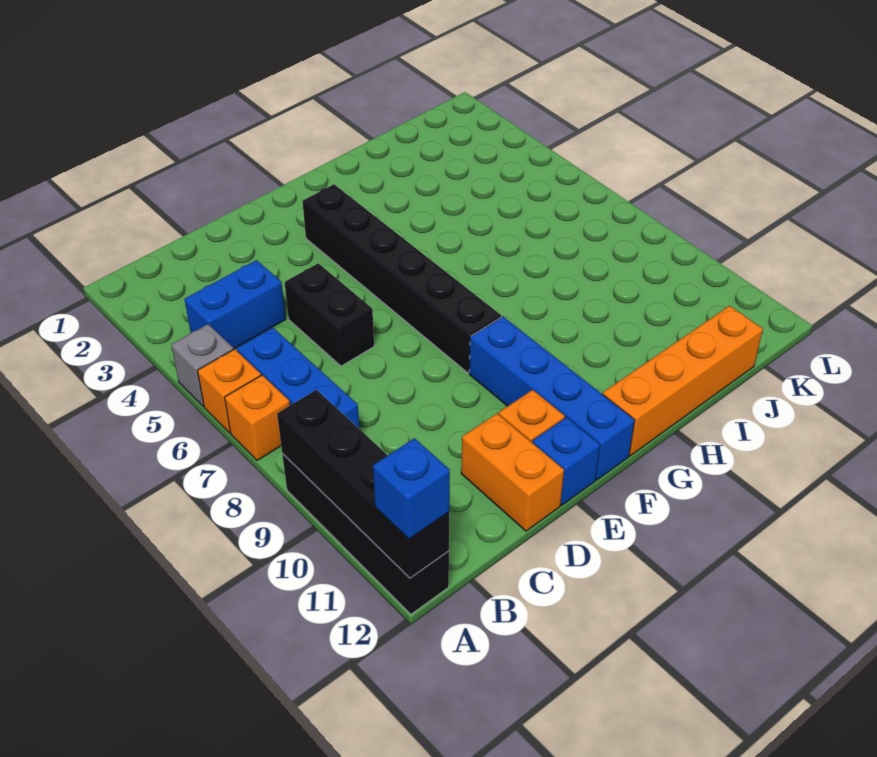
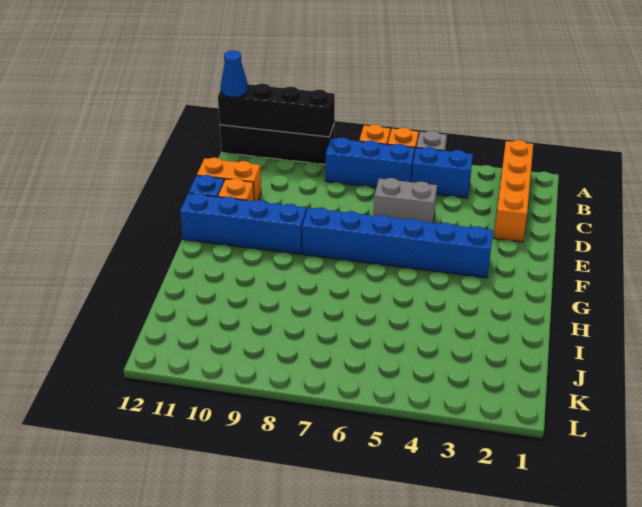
blue brick A12 level 3 -> blue cone A12 level 3
blue brick B4:C4 level 1 -> blue brick B4:B5 level 1
black brick D5:D6 level 1 -> grey brick D5:D6 level 1
black brick F3:F8 level 1 -> blue brick F3:F8 level 1
orange brick G12:J12 level 1 -> orange brick A2:D2 level 1

